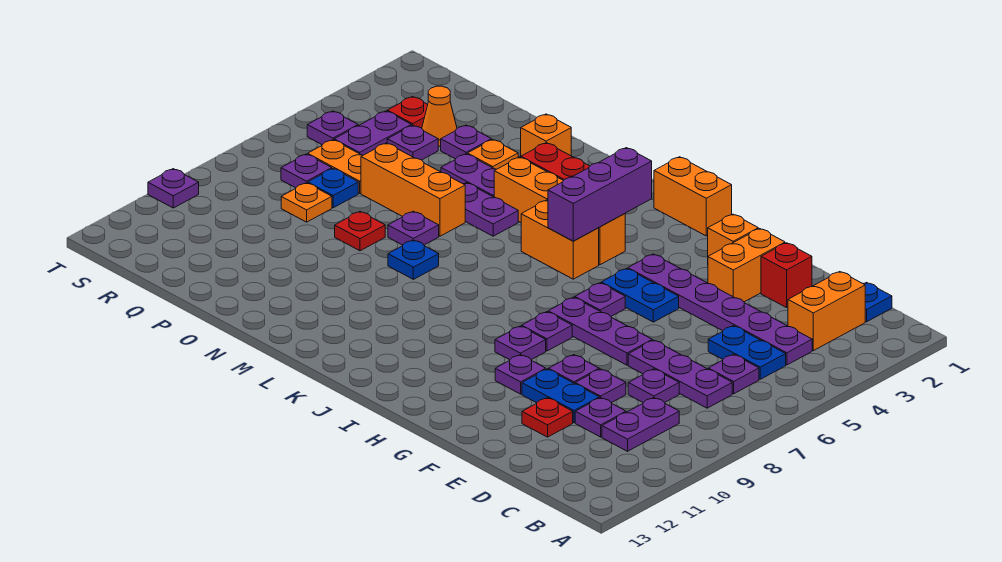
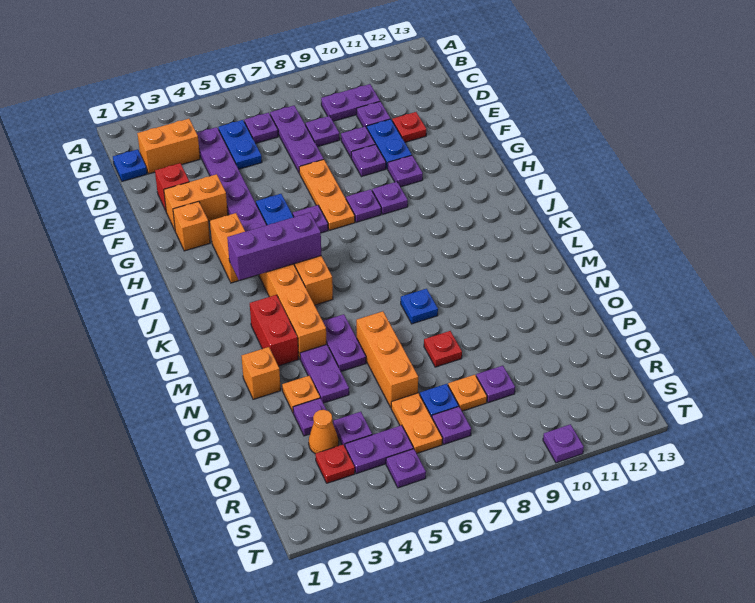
purple plate F7:H7 level 1 -> orange plate F7:H7 level 1
orange brick I1:J1 level 1 -> orange brick H3:I3 level 1
purple plate N7 level 1 -> purple plate Q9 level 1

